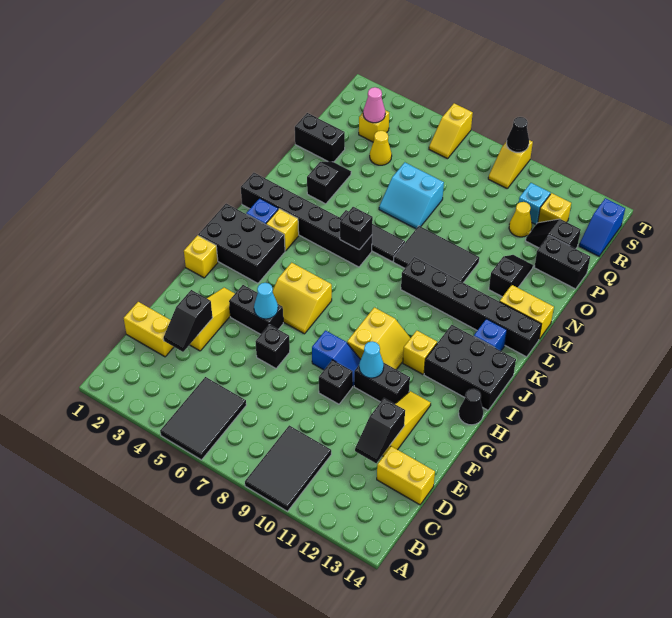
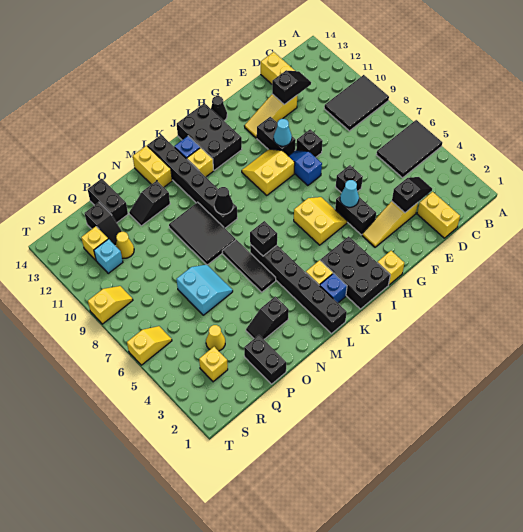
yellow brick I11 level 1 -> yellow brick K12 level 1
pink cone R3 level 2 -> none
blue slope R14:S14 level 1 top S -> none
black cone T9 level 2 -> black cone L9 level 2

